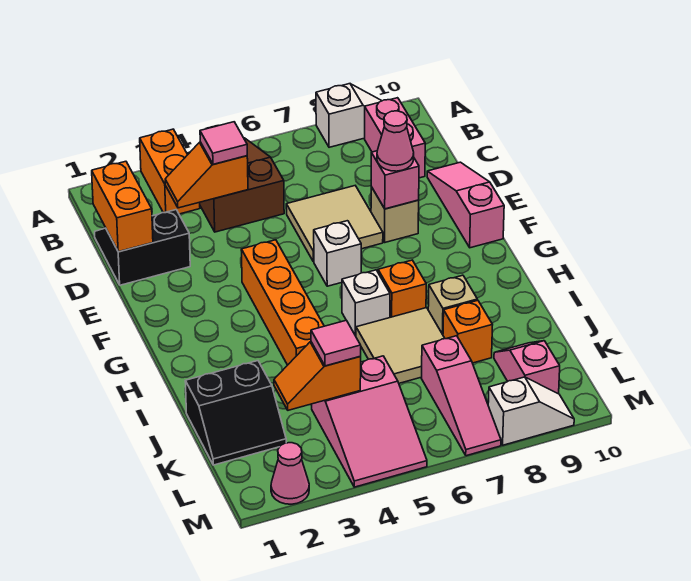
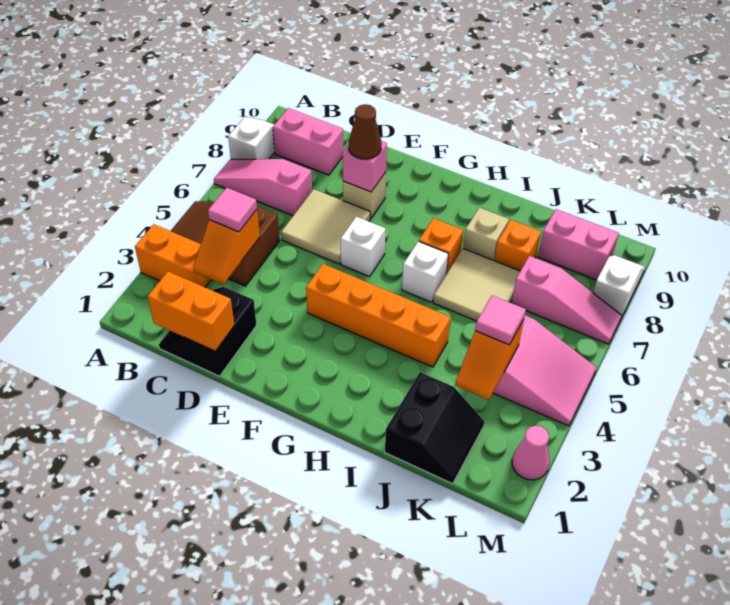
pink slope D10:F10 level 1 top F -> pink slope A7:C7 level 1 top C
pink cone E8 level 3 -> brown cone E8 level 3
pink slope K9:L9 level 1 top L -> pink brick K9:L9 level 1

